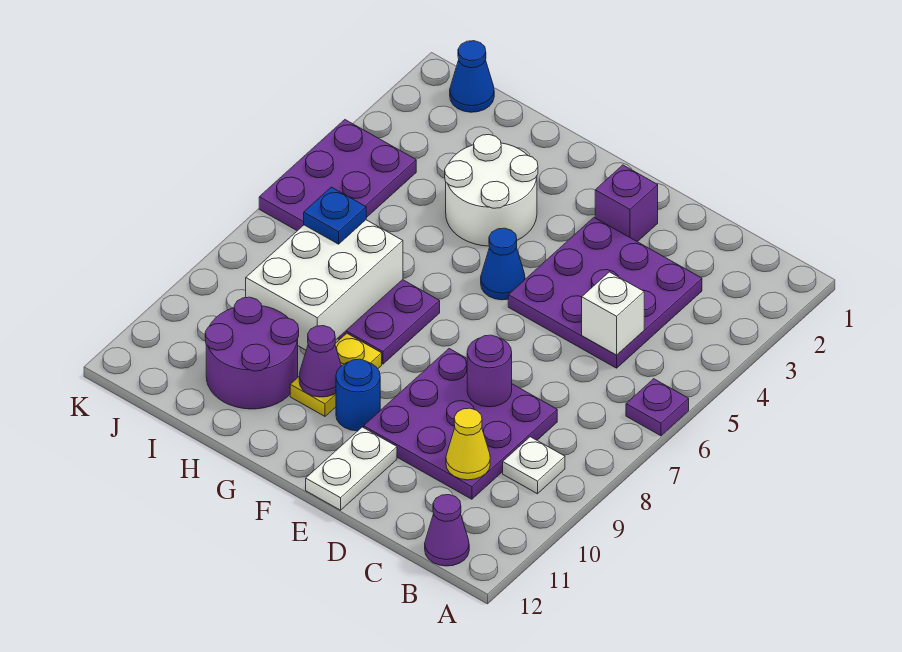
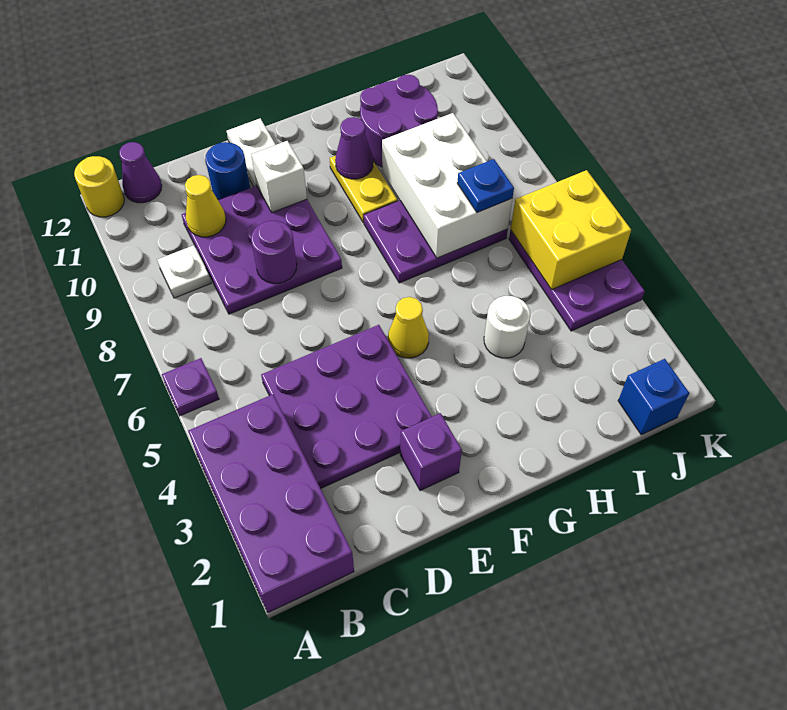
none -> purple brick A1:B4 level 1
none -> yellow round brick A12 level 1
white brick C5 level 2 -> white brick E10 level 2
blue cone F5 level 1 -> yellow cone F5 level 1
blue round brick F10 level 1 -> blue round brick D11 level 1
white round brick G3:H4 level 1 -> white round brick H4 level 1
blue cone J1 level 1 -> blue brick J1 level 1
none -> yellow brick J5:K6 level 2

